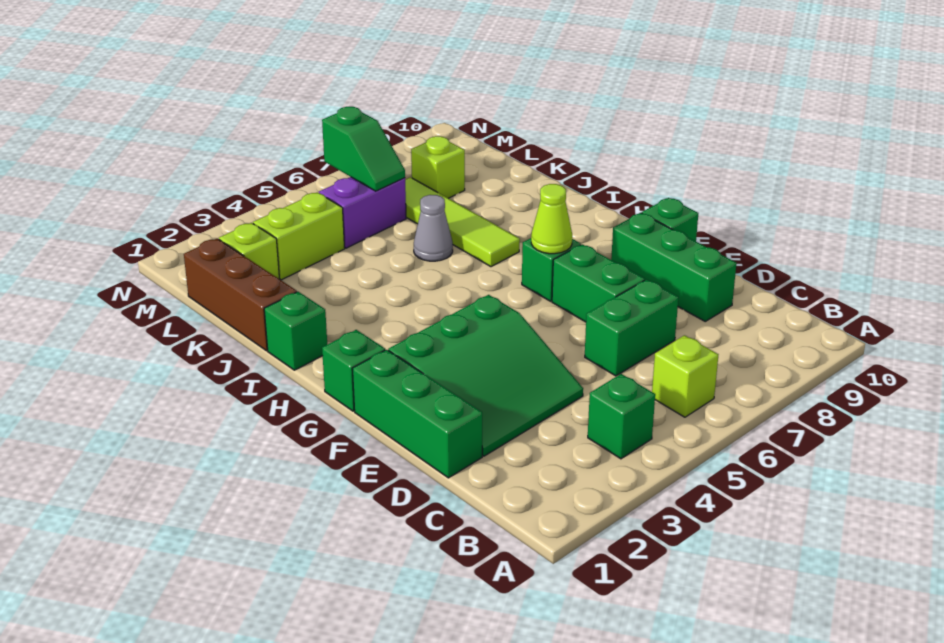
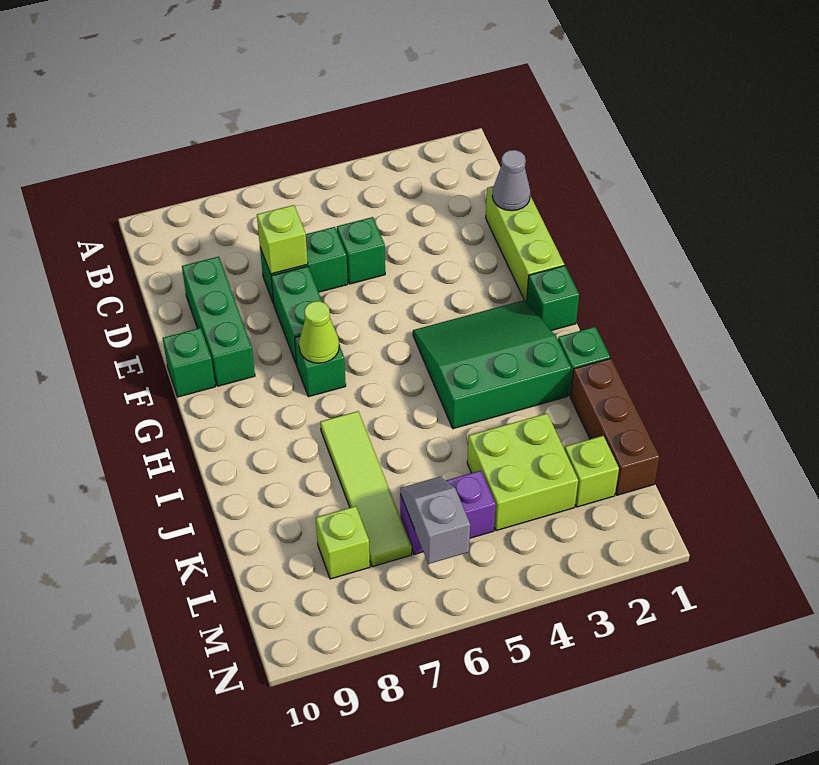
green brick B4 level 1 -> green brick D5 level 1
lime brick B6 level 1 -> lime brick D7 level 2
green brick D1:F1 level 1 -> lime brick D1:F1 level 1
green slope D2:F4 level 1 top F -> green slope G2:I4 level 1 top I
grey cone J6 level 1 -> grey cone D1 level 2
lime brick L3:L4 level 1 -> lime brick K3:L4 level 1
green slope L6:M6 level 2 top M -> grey slope L6:M6 level 2 top M

